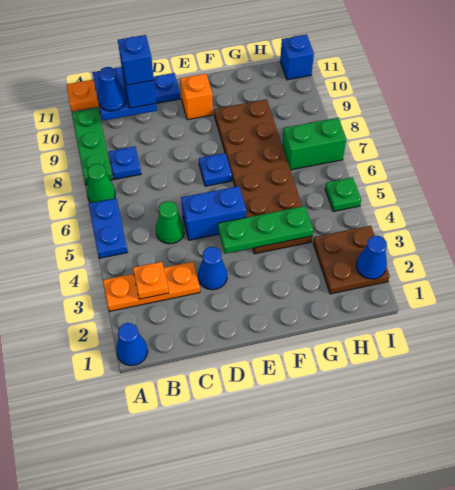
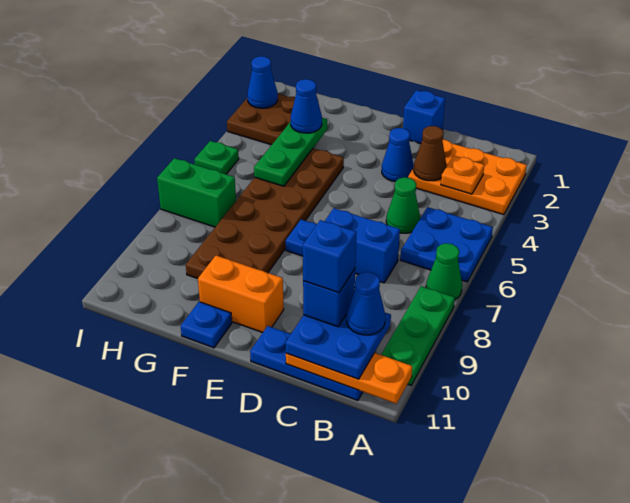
blue cone A1 level 1 -> blue cone G3 level 3
orange plate A3:C3 level 1 -> orange plate A2:C3 level 1
blue plate A5:A6 level 1 -> blue plate A5:B6 level 1
blue plate B8 level 1 -> blue plate F11 level 1
none -> brown cone C3 level 2
blue brick D5:E5 level 1 -> blue brick C7:D7 level 1
green plate E4:G4 level 2 -> green plate G3:G5 level 2
orange brick E10 level 1 -> orange brick E10:F10 level 1
blue brick I11 level 1 -> blue brick D1 level 1

